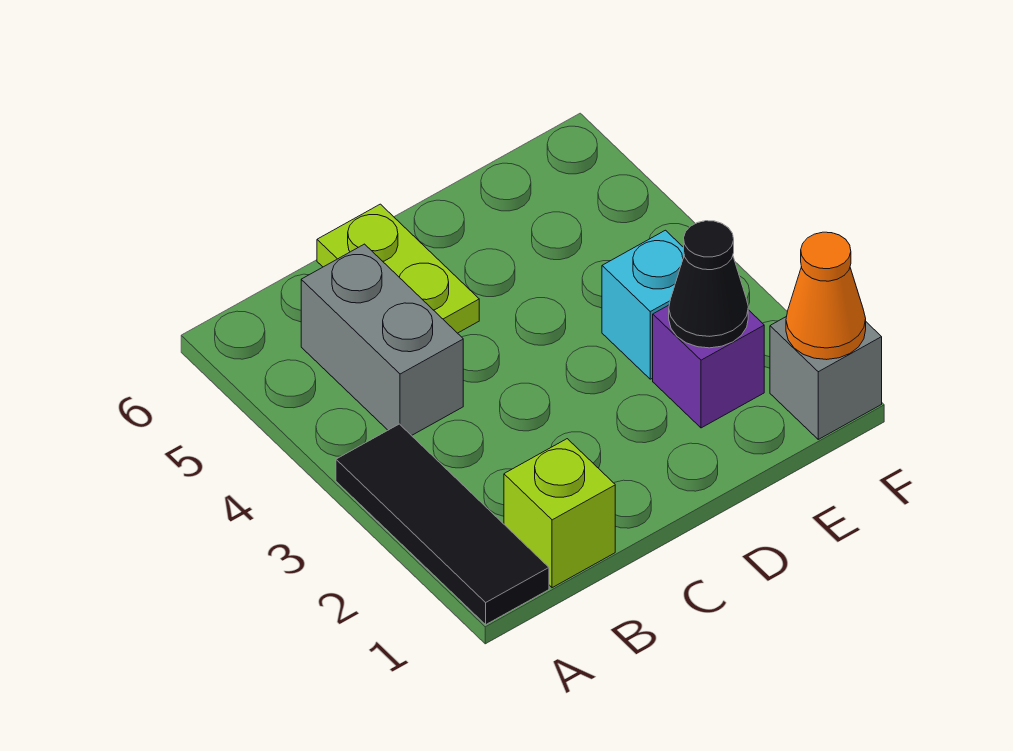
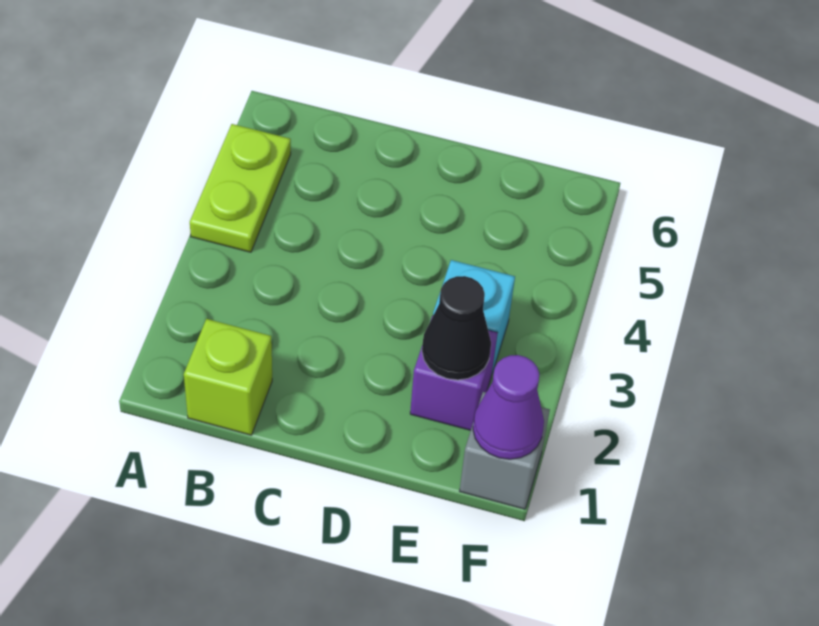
black tile A1:A3 level 1 -> none
grey brick B4:B5 level 1 -> none
lime plate C5:C6 level 1 -> lime plate A4:A5 level 1
orange cone F1 level 2 -> purple cone F1 level 2

